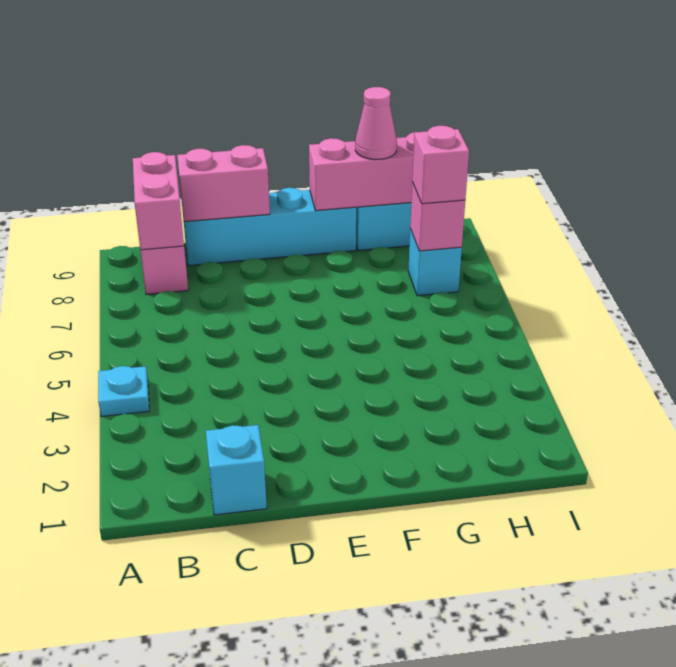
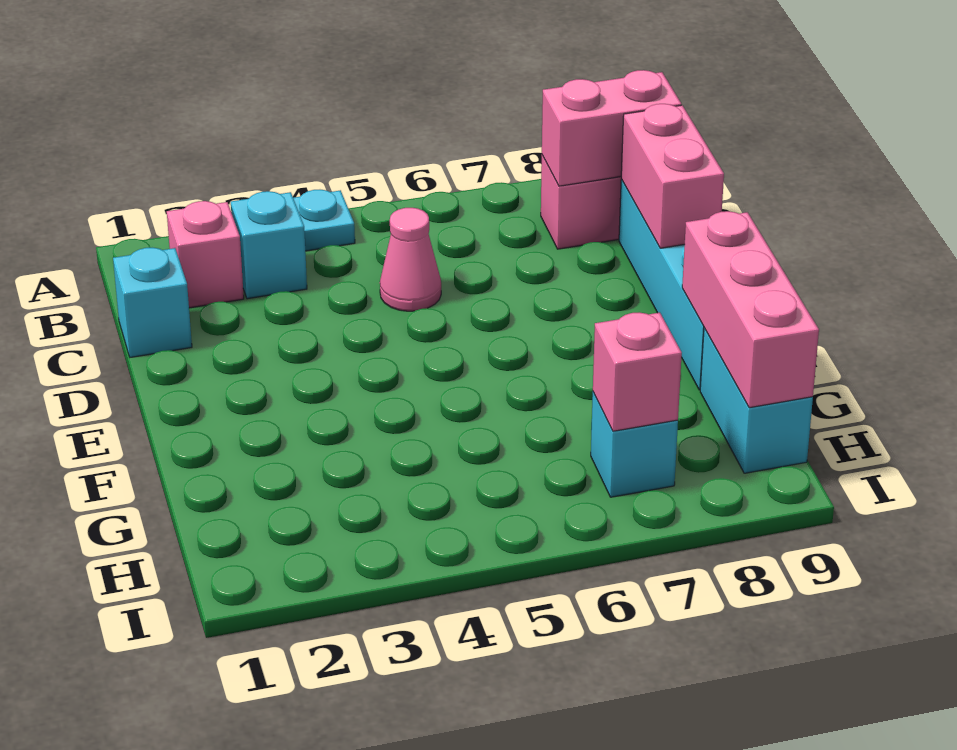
none -> cyan brick B3 level 1
pink cone G9 level 3 -> pink cone C5 level 1
pink brick H7 level 3 -> pink brick B2 level 1

